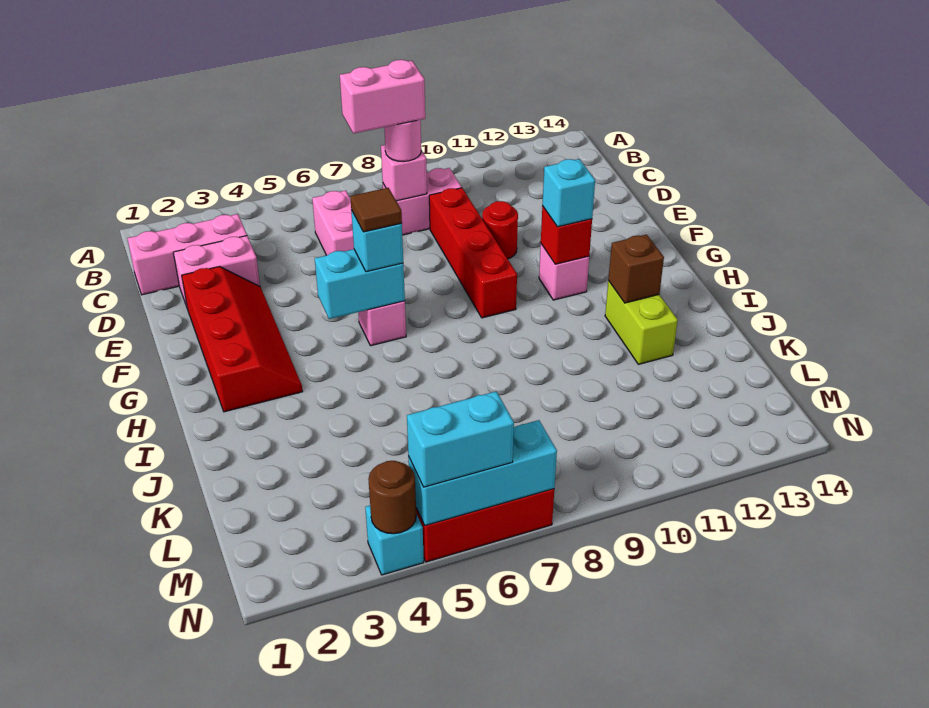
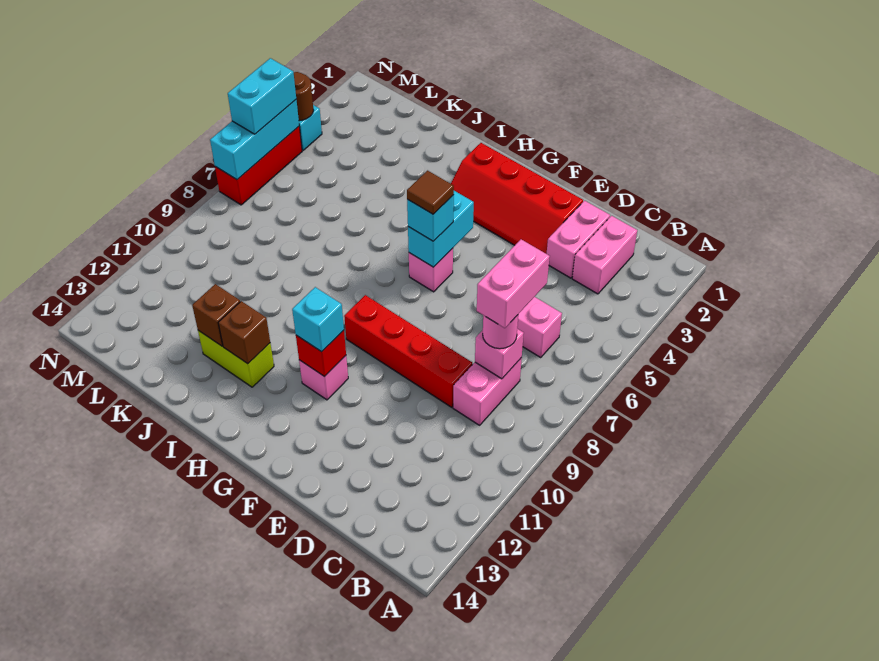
pink brick C1:C3 level 1 -> pink brick C2:C3 level 1
red round brick E10 level 1 -> none
none -> brown brick J12 level 2

